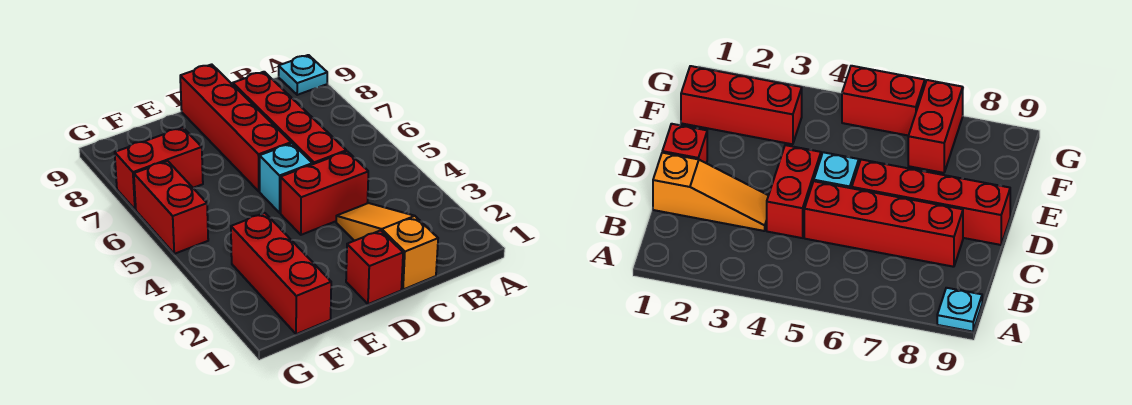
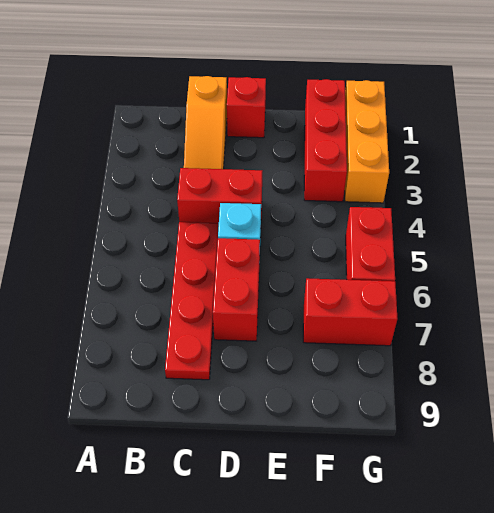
cyan plate A9 level 1 -> none
red brick C5:C8 level 1 -> red plate C5:C8 level 1
red brick D6:D9 level 1 -> red brick D6:D7 level 1
none -> orange brick G1:G3 level 1

